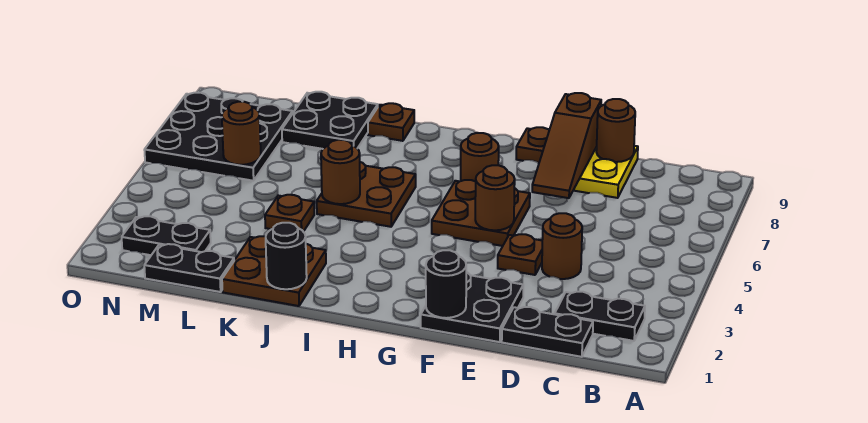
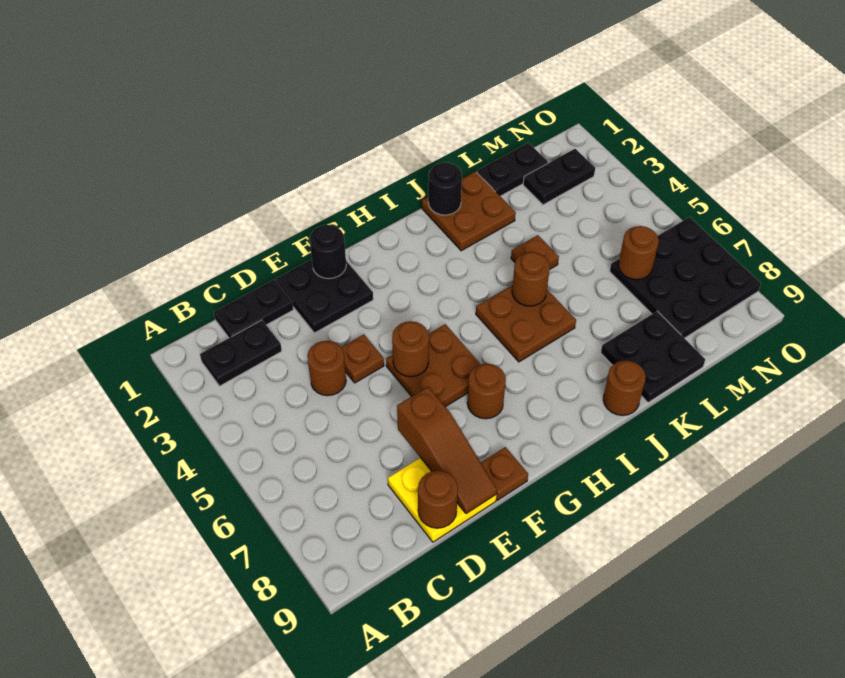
brown slope E7:E9 level 2 top 9 -> brown slope E7:E9 level 2 top 7
brown plate J9 level 1 -> brown round brick J9 level 1

